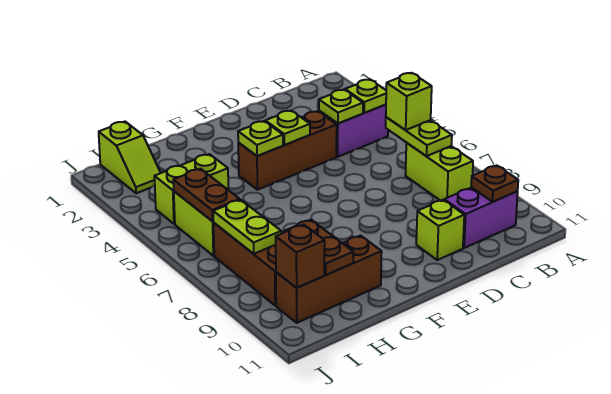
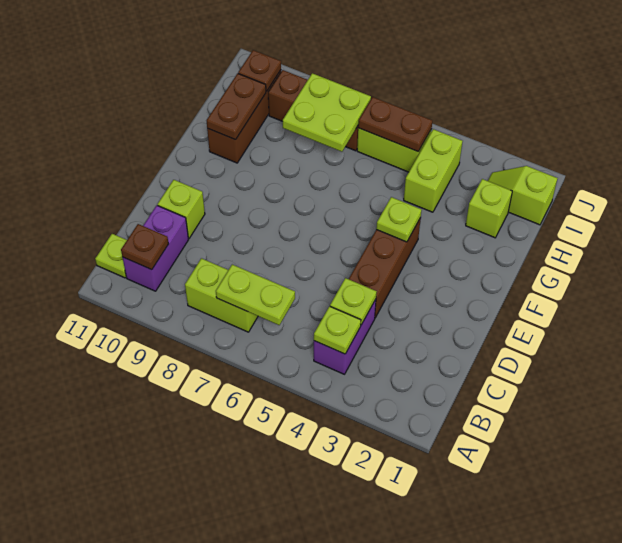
lime brick B6 level 3 -> lime brick H2 level 1
lime plate E4 level 2 -> lime plate B11 level 1
brown plate H9:H10 level 2 -> brown plate G10:H10 level 2
lime plate I7:I8 level 2 -> lime plate H7:I8 level 2
brown brick I10 level 2 -> brown plate I10 level 2

